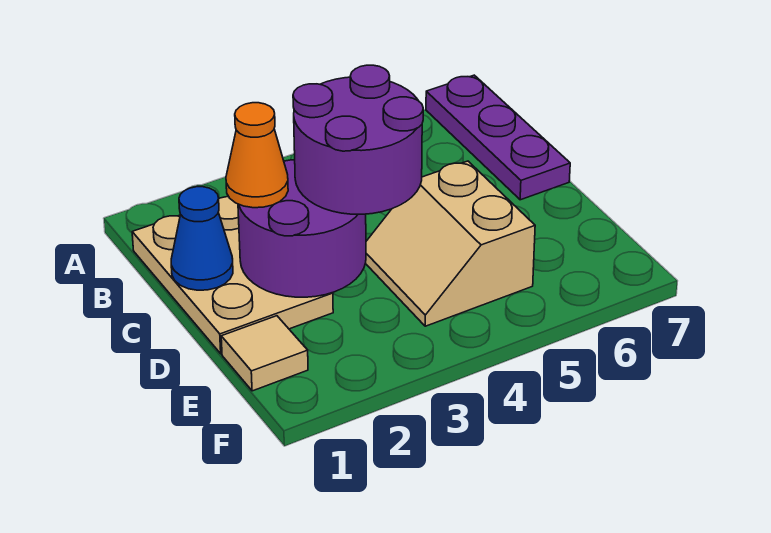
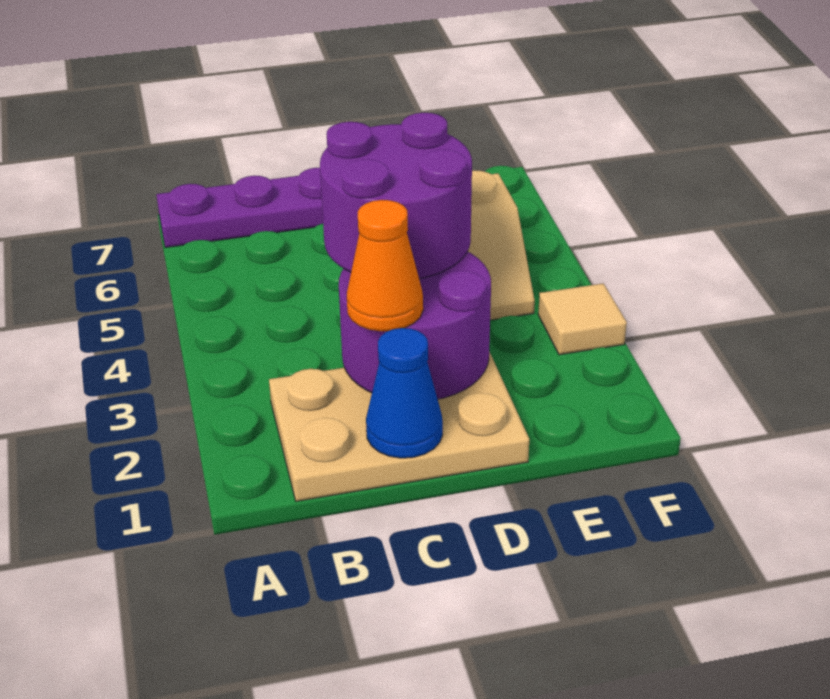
tan tile E1 level 1 -> tan tile F3 level 1

